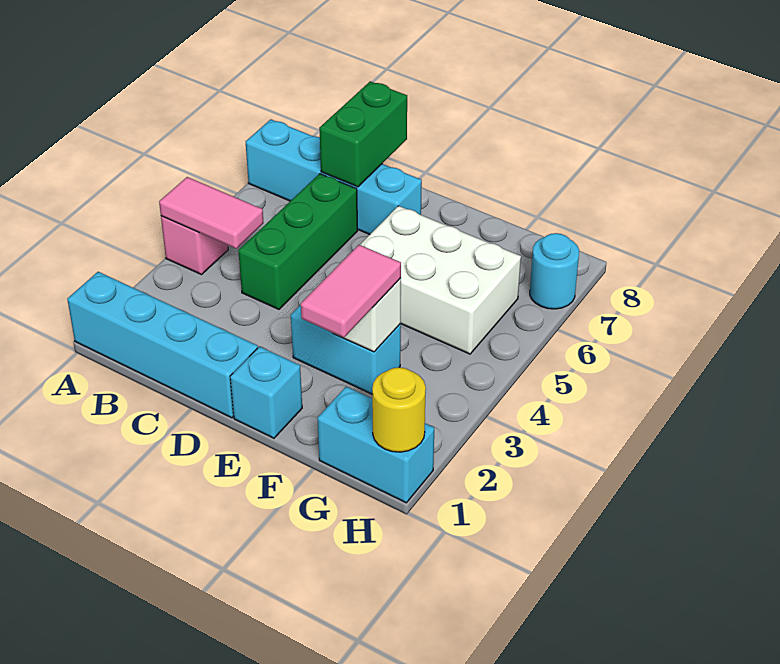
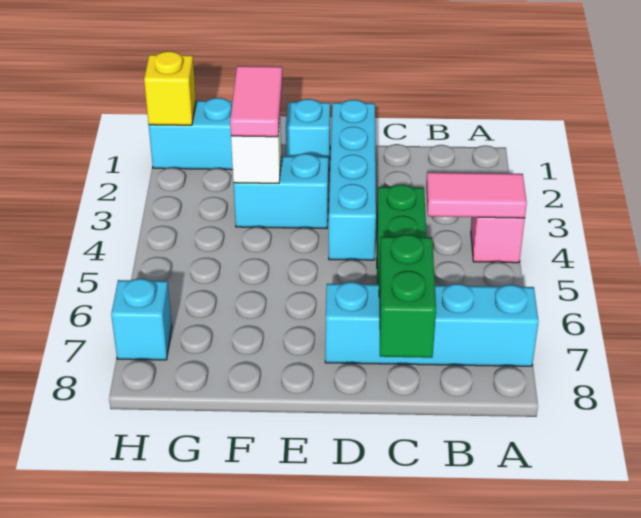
cyan brick A1:D1 level 1 -> cyan brick D1:D4 level 1
white brick E5:G6 level 1 -> none
yellow round brick H1 level 2 -> yellow brick H1 level 2
cyan round brick H7 level 1 -> cyan brick H7 level 1

